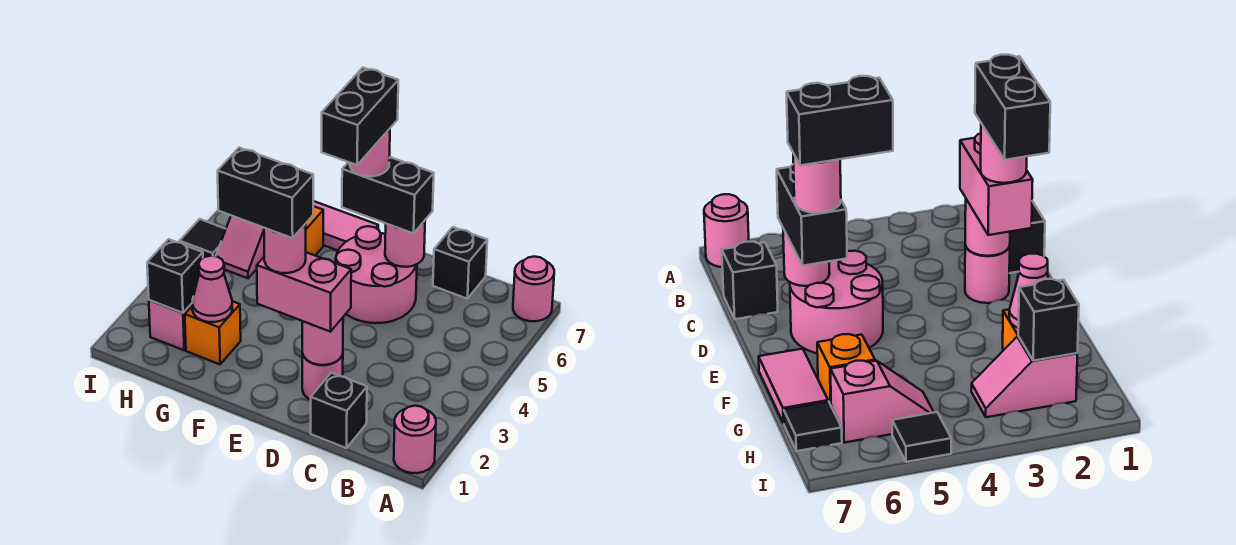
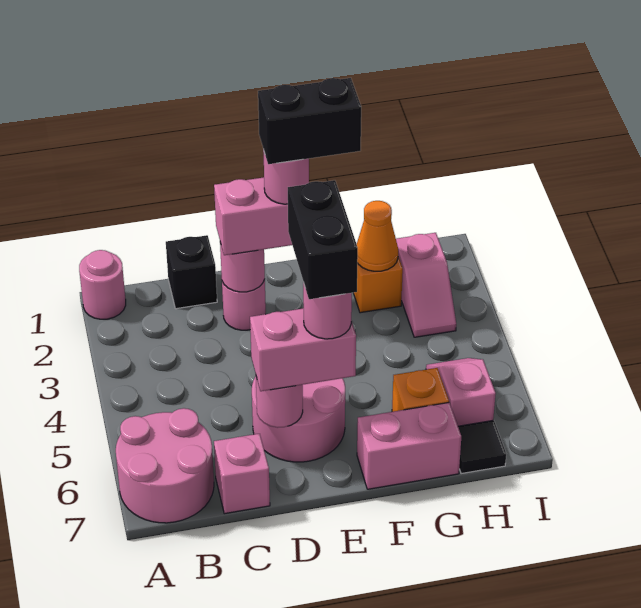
pink round brick A7 level 1 -> pink round brick A6:B7 level 1
black brick C7 level 1 -> pink brick C7 level 1
black brick D6:E6 level 3 -> pink brick D6:E6 level 3
pink tile F7:G7 level 1 -> pink brick F7:G7 level 1
pink cone G2 level 2 -> orange cone G2 level 2
black brick H2 level 2 -> none
black tile I5 level 1 -> none

